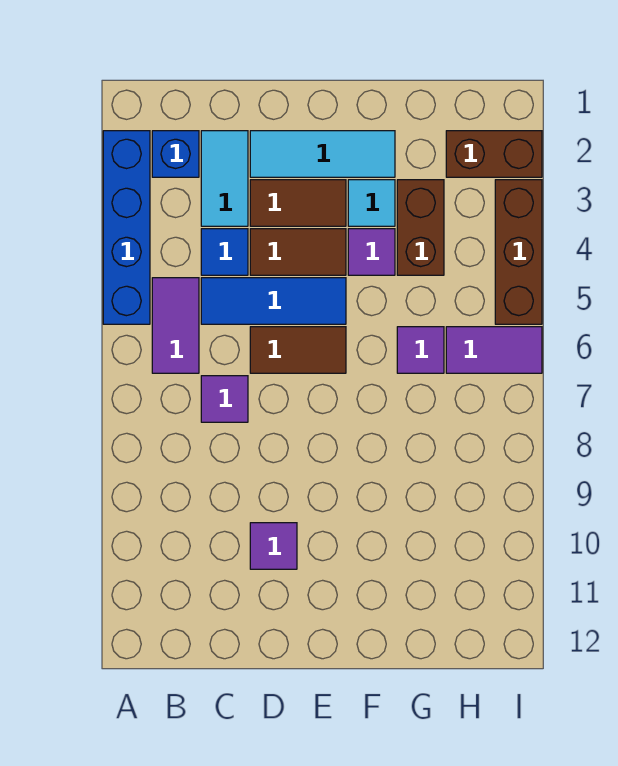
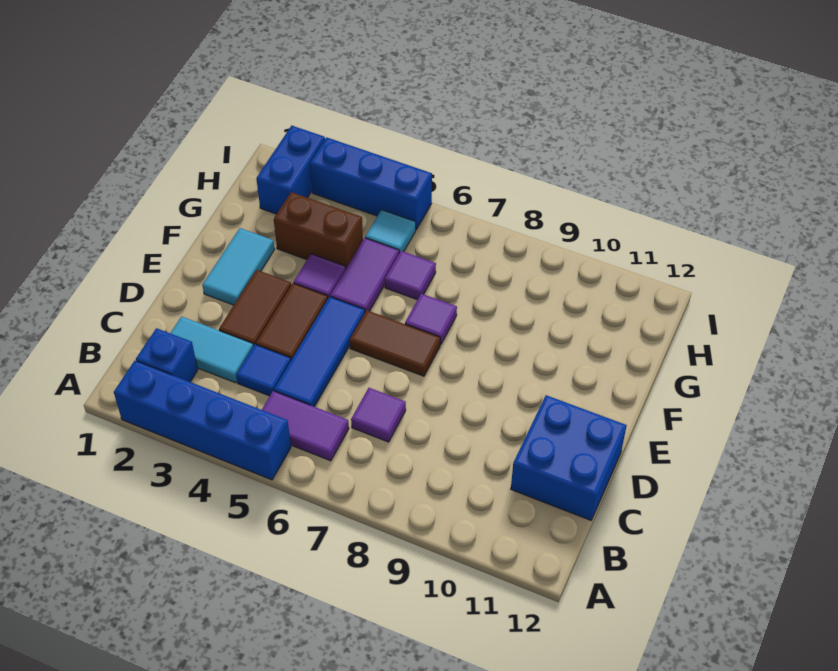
none -> blue brick C11:D12 level 1
cyan tile D2:F2 level 1 -> cyan tile E2:F2 level 1
brown tile D6:E6 level 1 -> brown tile E6:E7 level 1
purple tile D10 level 1 -> purple tile F7 level 1
cyan tile F3 level 1 -> cyan tile H5 level 1
brown brick H2:I2 level 1 -> blue brick H2:I2 level 1
purple tile H6:I6 level 1 -> purple tile F5:G5 level 1
brown brick I3:I5 level 1 -> blue brick I3:I5 level 1

